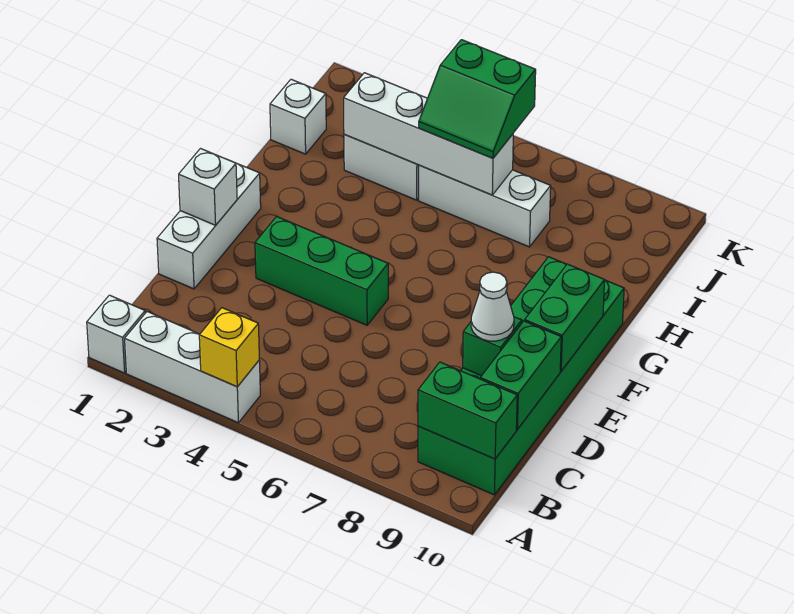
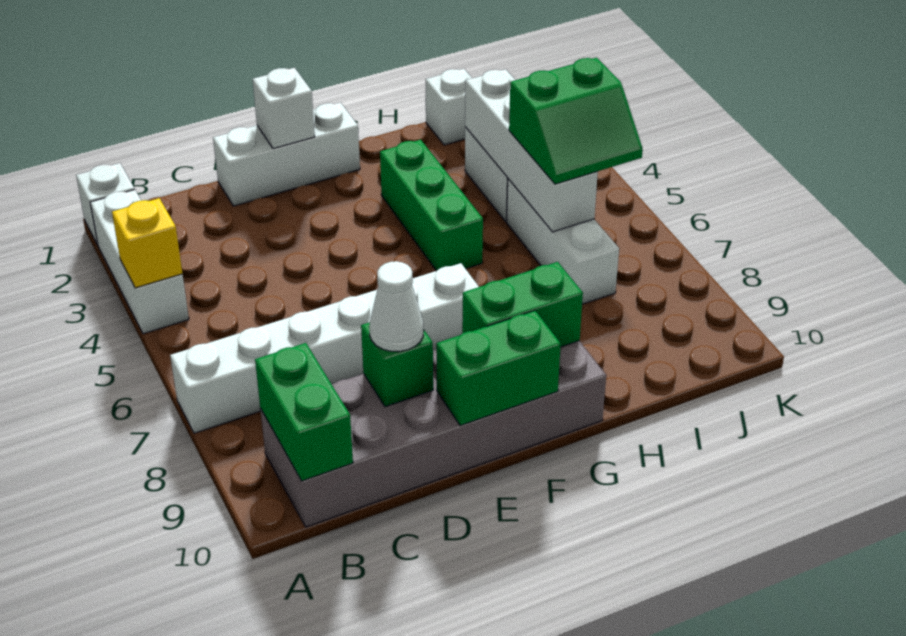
none -> white brick A7:F7 level 1
green brick B9:G10 level 1 -> grey brick B9:G10 level 1
green brick C10:D10 level 2 -> green brick F9:G9 level 2
green brick E3:E5 level 1 -> green brick G3:G5 level 1
green slope I5:J6 level 3 top J -> green slope I5:J6 level 3 top 5

